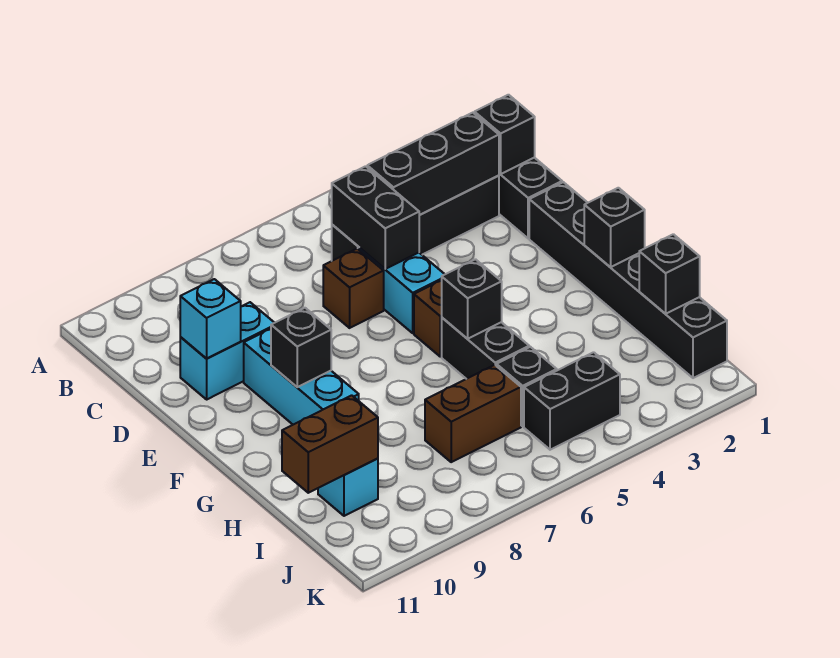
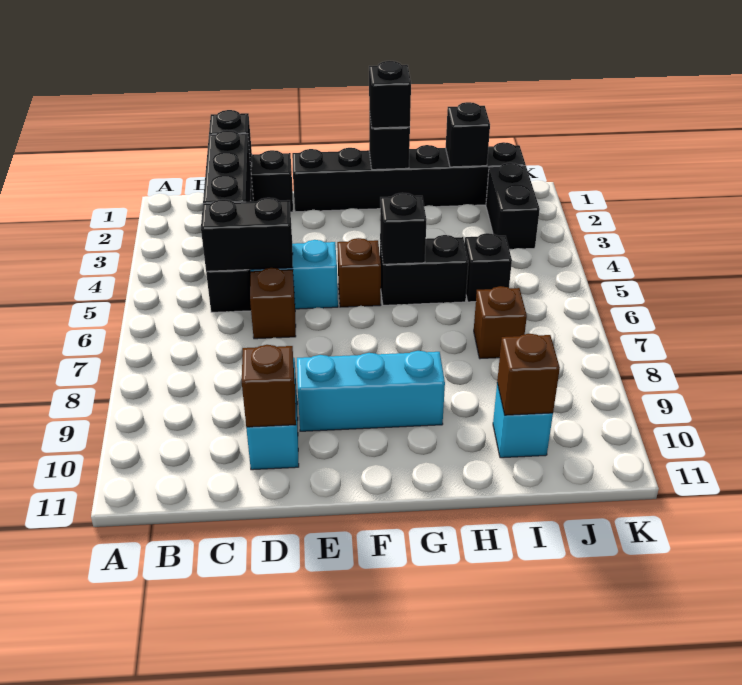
cyan brick D10 level 2 -> brown brick D10 level 2
black brick F9 level 2 -> black brick G1 level 3
brown brick I6:I7 level 1 -> brown brick I7 level 1
brown brick I10:I11 level 2 -> brown brick I10 level 2
black brick J4:J5 level 1 -> black brick J2:J3 level 1

